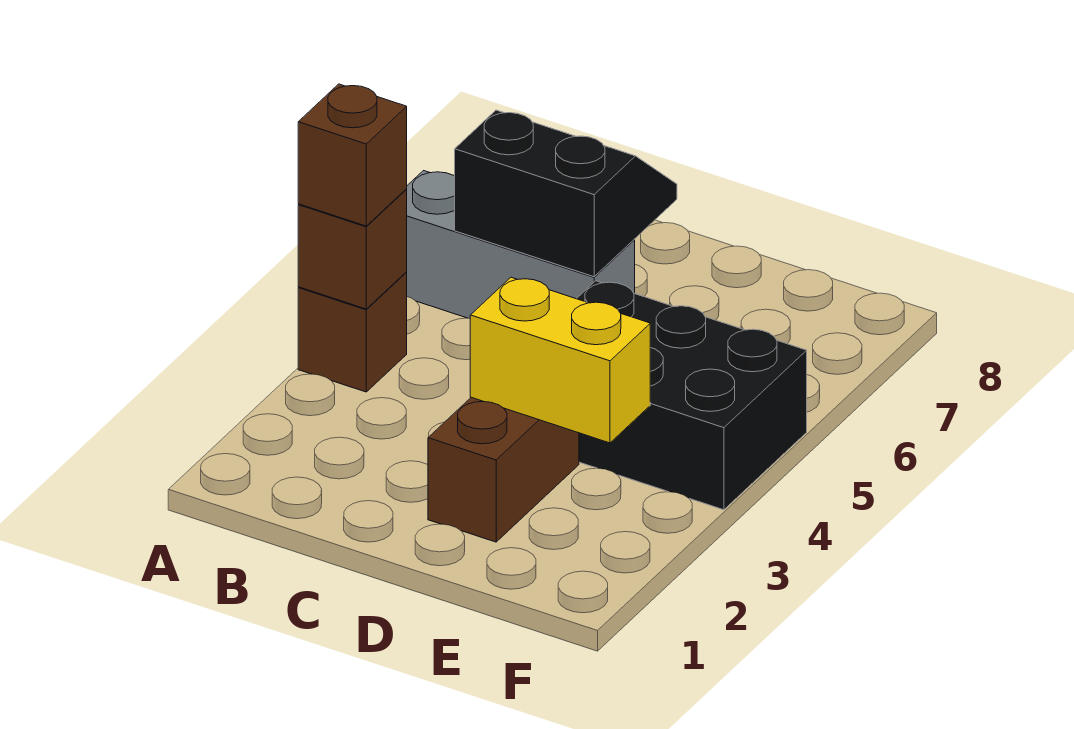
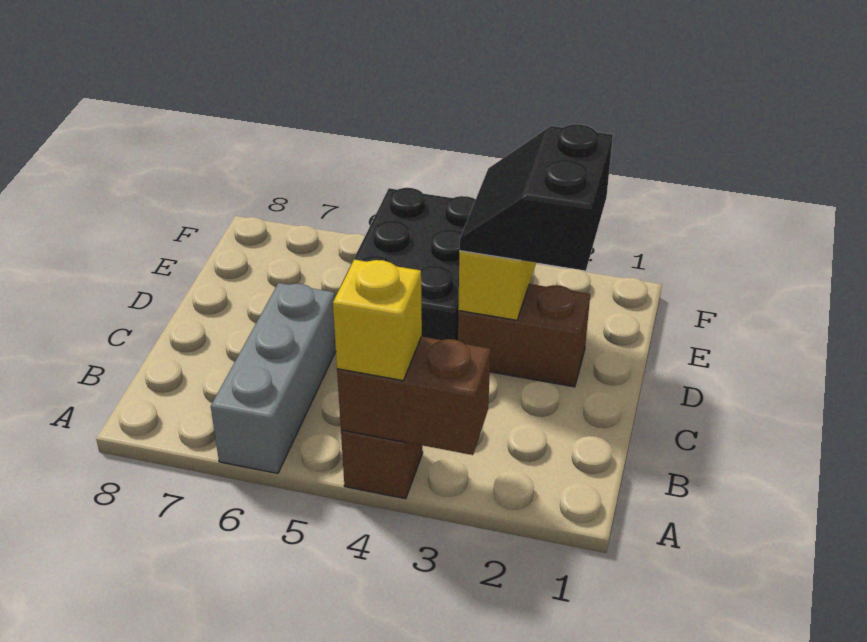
brown brick A4 level 2 -> brown brick A3:A4 level 2
brown brick A4 level 3 -> yellow brick A4 level 3
black slope B6:C7 level 2 top 6 -> black slope D2:E3 level 3 top 2

